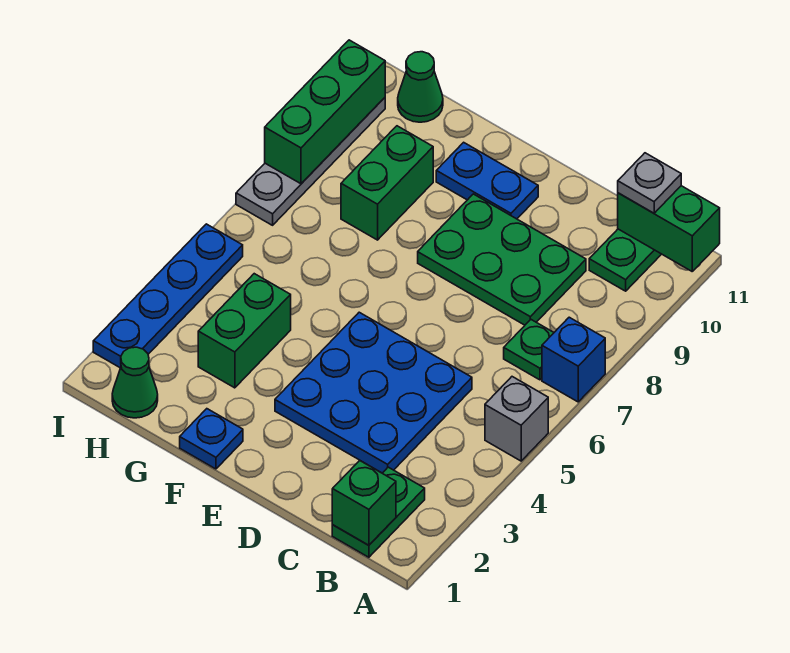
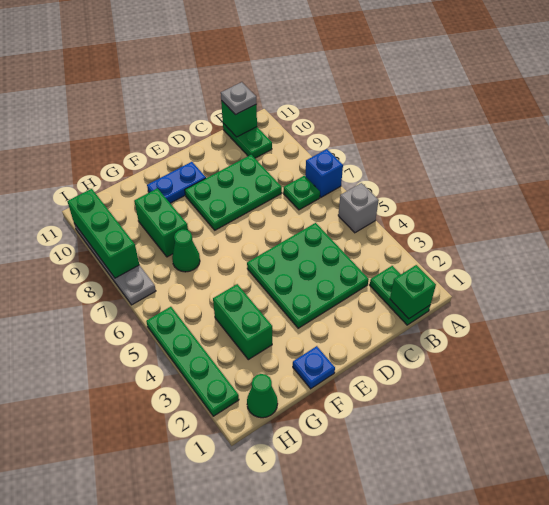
green brick A11:B11 level 2 -> green brick B11 level 2
blue plate C3:E5 level 1 -> green plate C3:E5 level 1
green cone H11 level 1 -> green cone G7 level 1
blue plate I2:I5 level 1 -> green plate I2:I5 level 1

